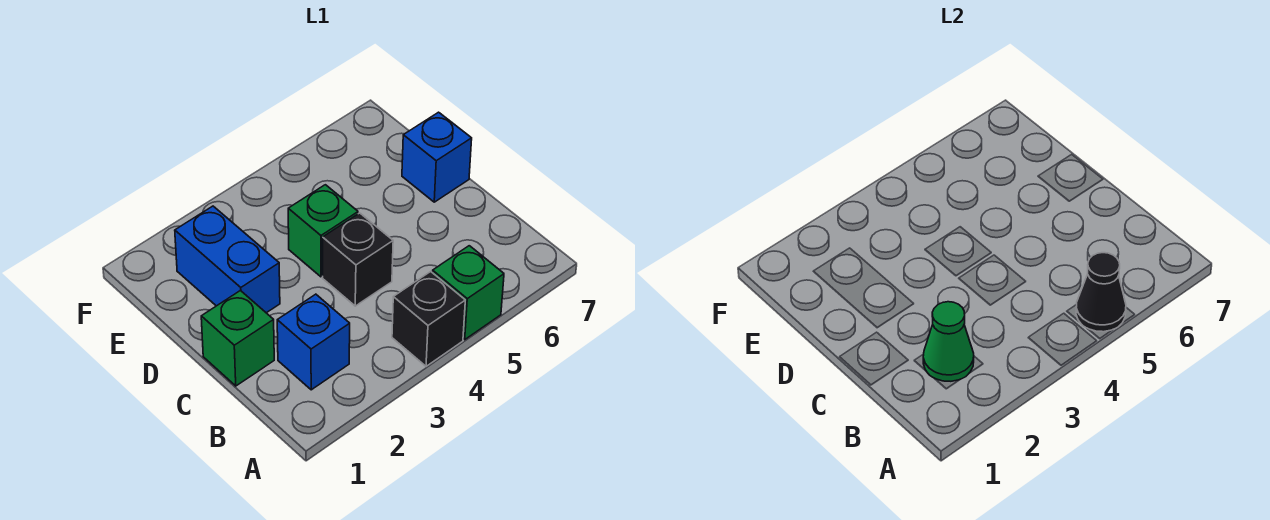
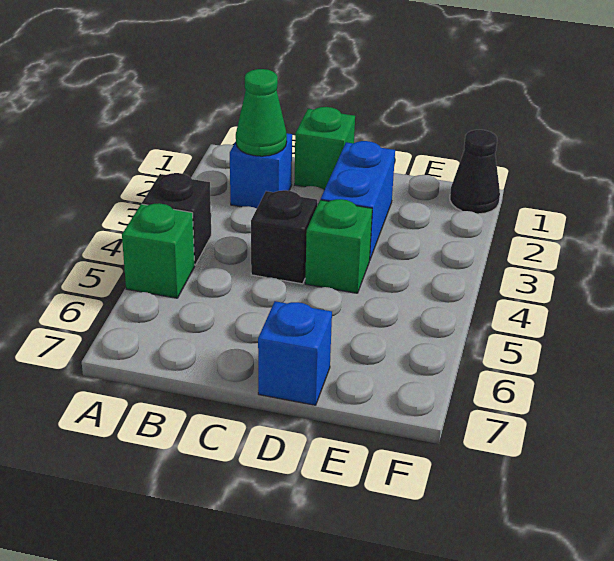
black cone A5 level 2 -> black cone F1 level 1
blue brick D2:E2 level 1 -> blue brick D2:D3 level 1

